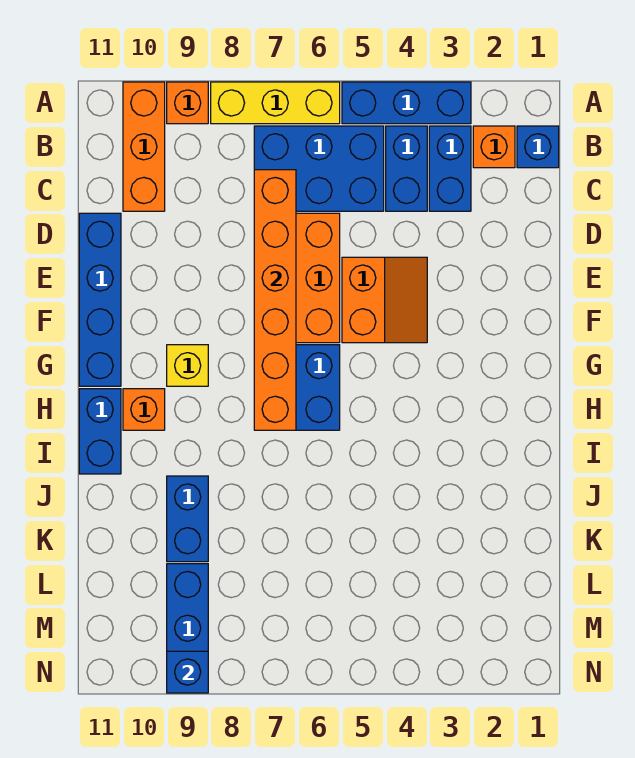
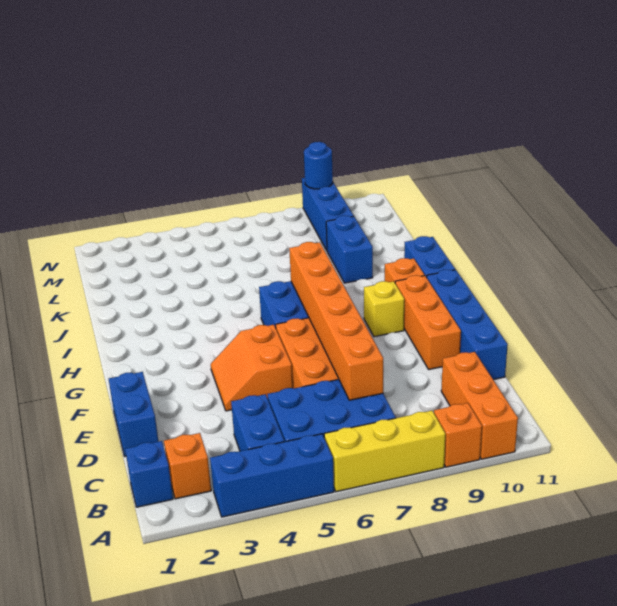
blue brick B3:C3 level 1 -> blue brick D1:E1 level 1
none -> orange brick E10:G10 level 1
blue brick N9 level 2 -> blue round brick N9 level 2

